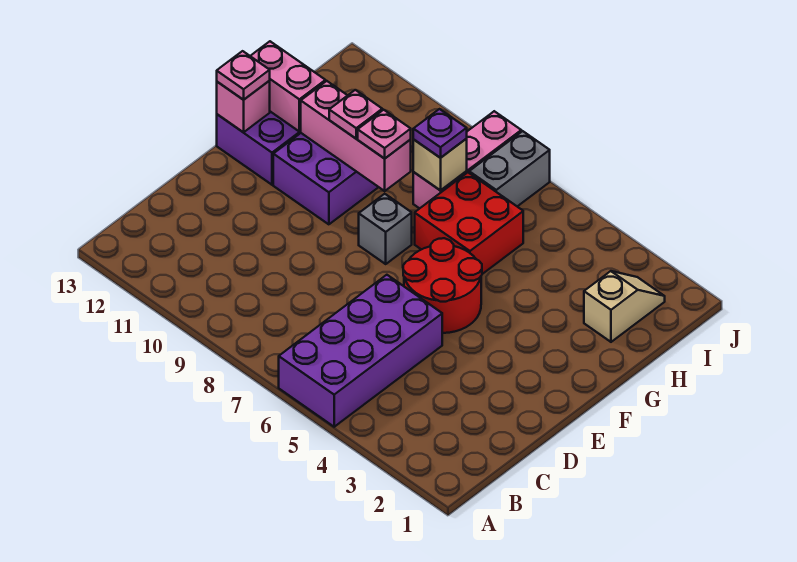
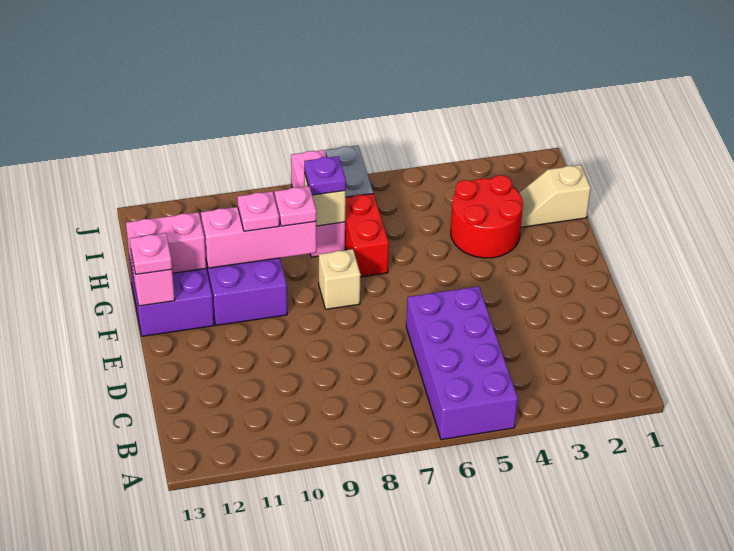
red round brick E5:F6 level 1 -> red round brick G3:H4 level 1
grey brick F8 level 1 -> tan brick F8 level 1
red brick G6:H7 level 1 -> red brick G7:H7 level 1
tan slope H2:I2 level 1 top H -> tan slope H1:H2 level 1 top 1

